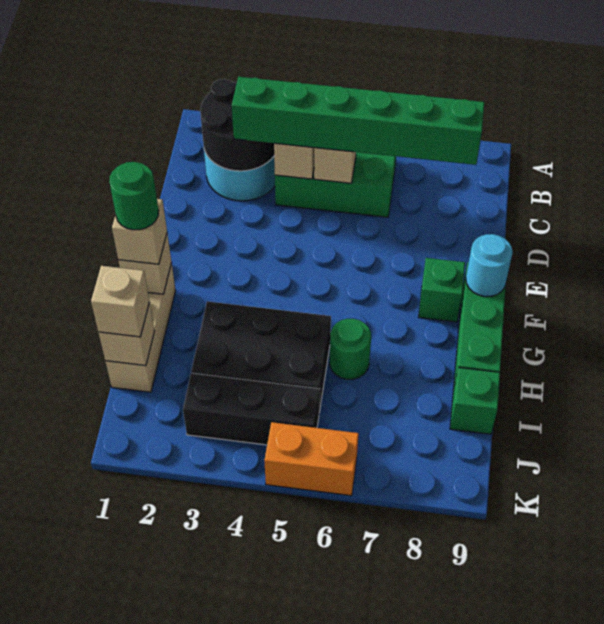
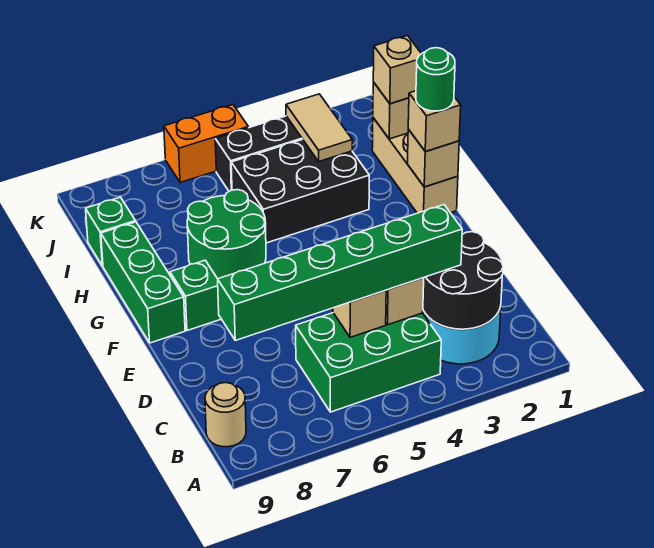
none -> tan round brick B9 level 1
cyan round brick F9 level 2 -> none
green round brick H6 level 1 -> green round brick G6:H7 level 1
none -> tan tile I3:J3 level 2

